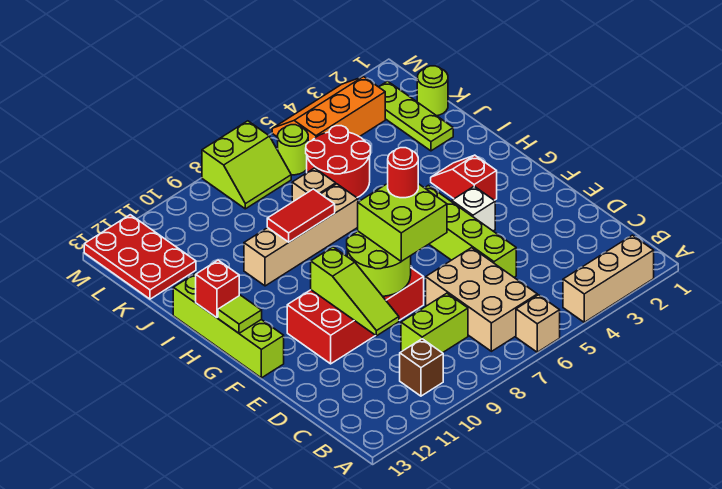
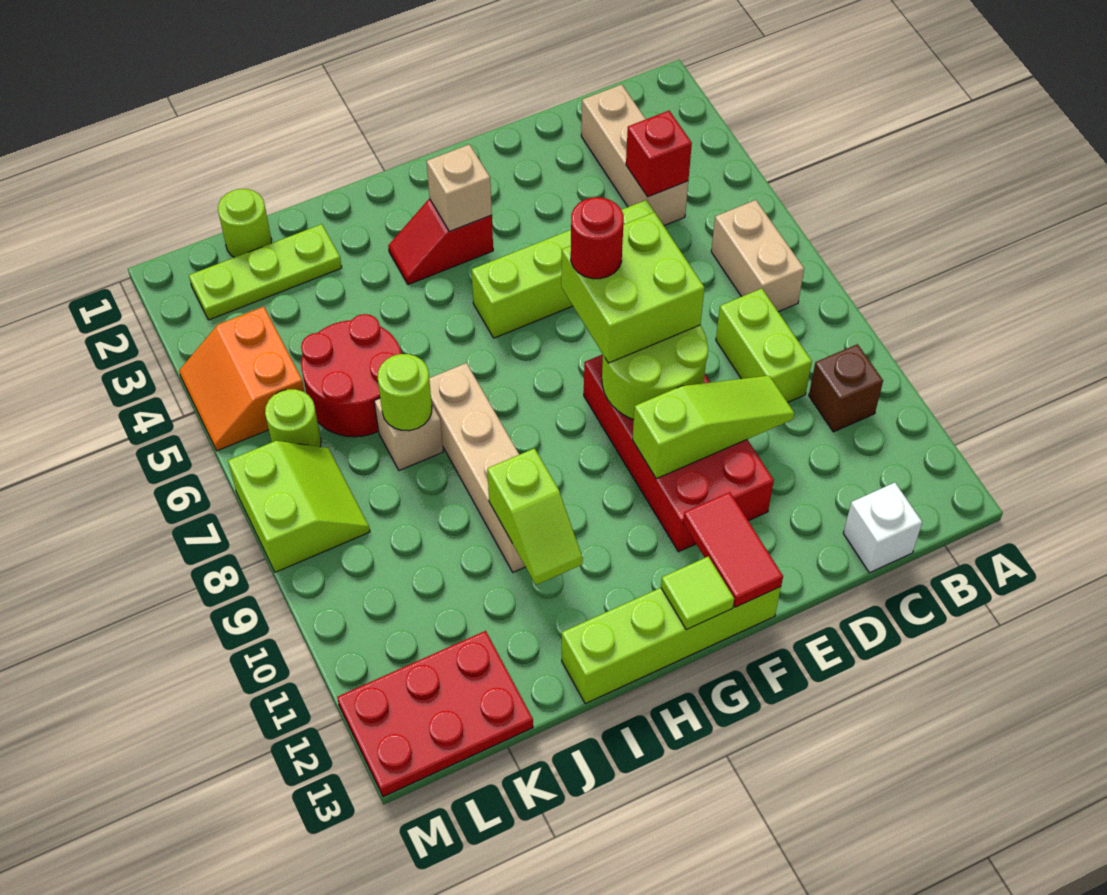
tan brick A2:A4 level 1 -> tan brick C2:C4 level 1
tan brick A6 level 1 -> tan brick G3 level 2
tan brick B6:D7 level 1 -> tan brick B6:B7 level 1
white brick F4 level 1 -> white brick C13 level 1
red brick H13 level 2 -> red brick C4 level 2
red tile I8:I9 level 2 -> red tile F12:F13 level 2
none -> lime slope I10:I11 level 2 top 10
none -> lime round brick J7 level 2
orange slope L3:M5 level 1 top L -> orange slope L4:M5 level 1 top L

